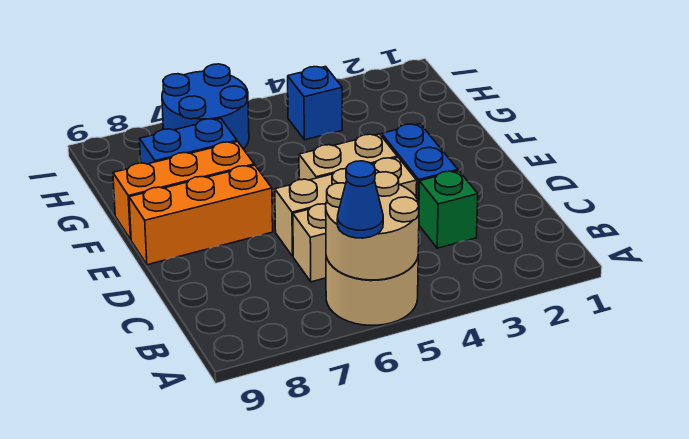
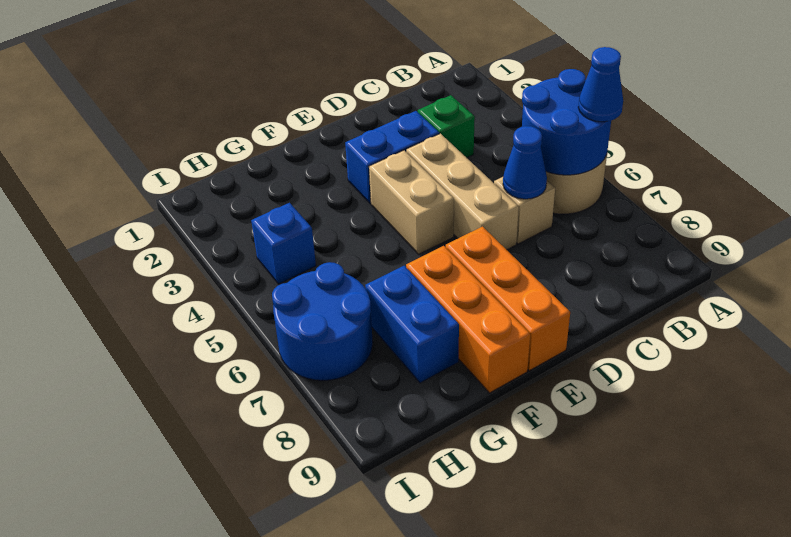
tan round brick A5:B6 level 2 -> blue round brick A5:B6 level 2
none -> blue cone C6 level 2

